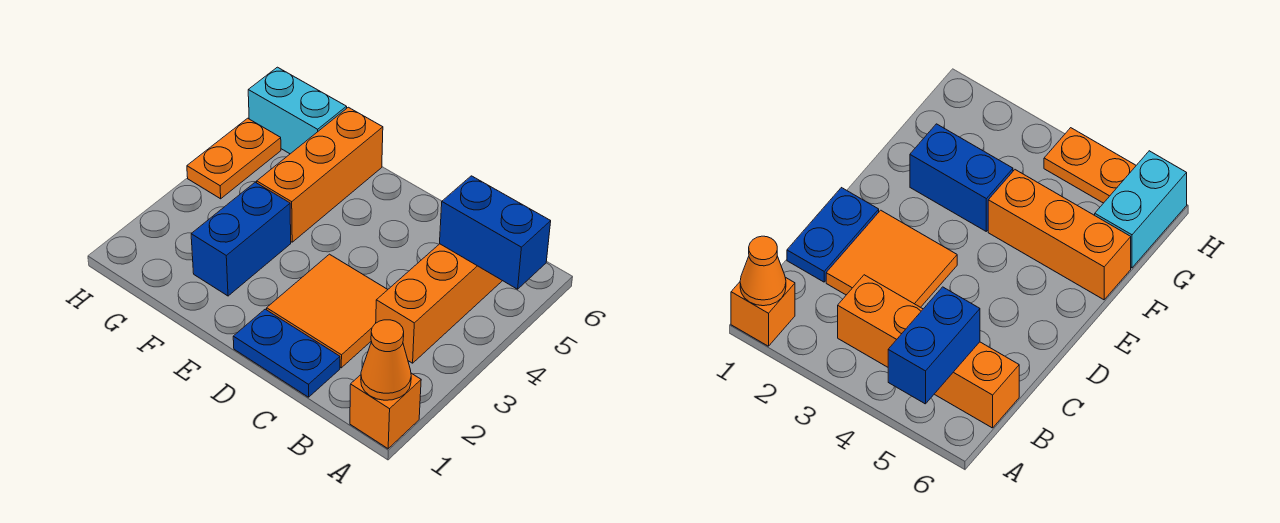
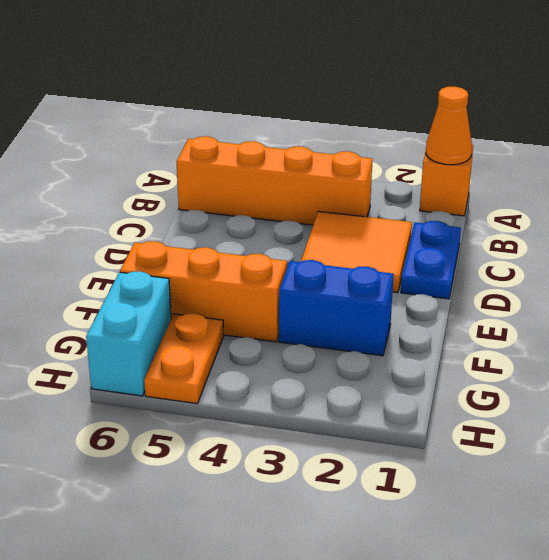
blue brick A5:B5 level 2 -> none
orange plate H4:H5 level 1 -> orange plate G5:H5 level 1

